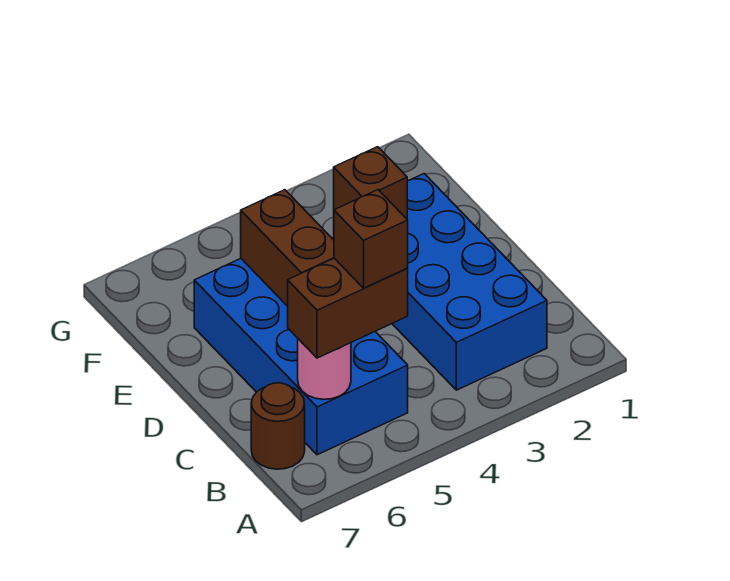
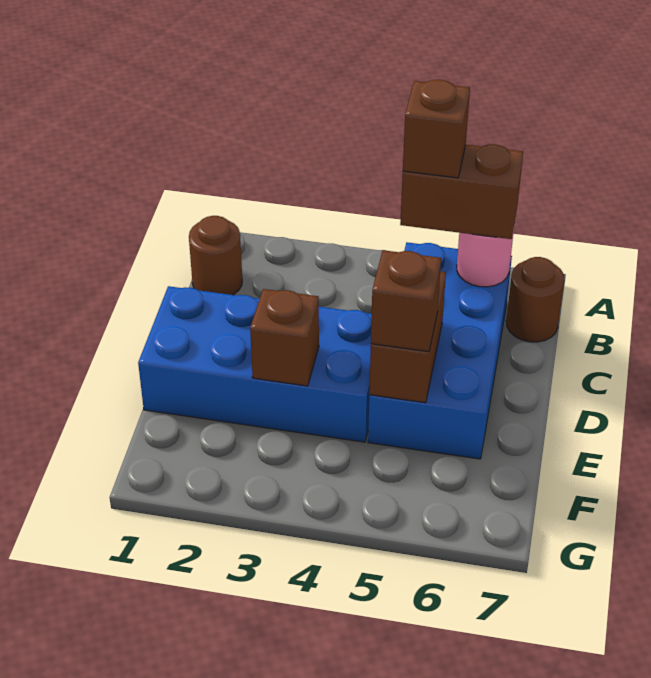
none -> brown round brick B1 level 1
blue brick B2:E3 level 1 -> blue brick D1:E4 level 1
none -> brown brick E5 level 3

